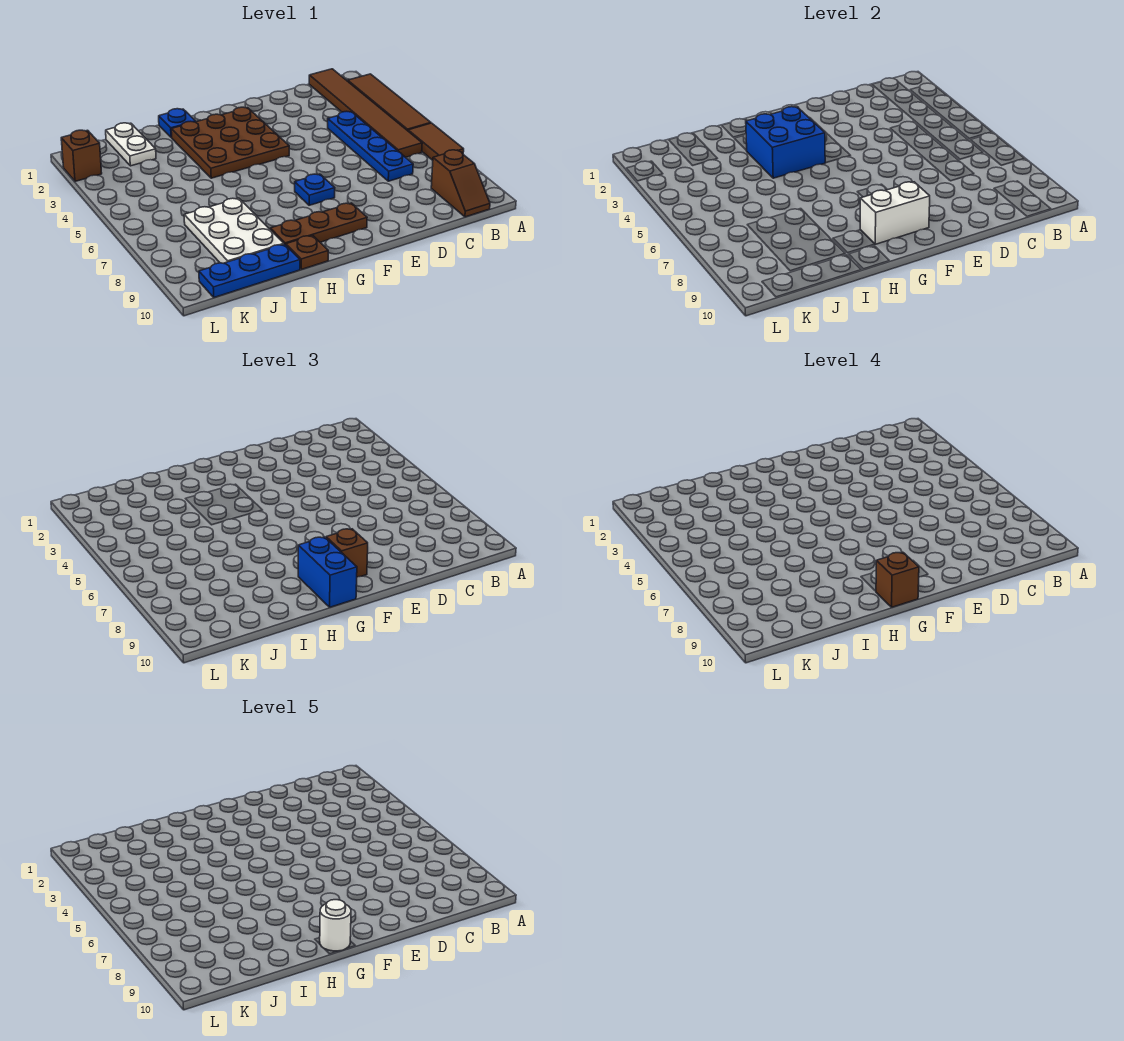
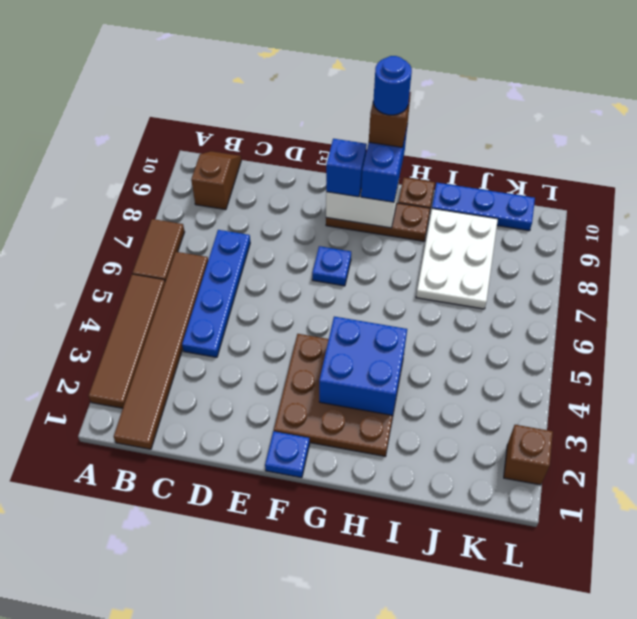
brown brick F9 level 3 -> blue brick F9 level 3
white round brick G10 level 5 -> blue round brick G10 level 5
blue plate H1 level 1 -> blue plate F1 level 1
white plate J1:J2 level 1 -> none

